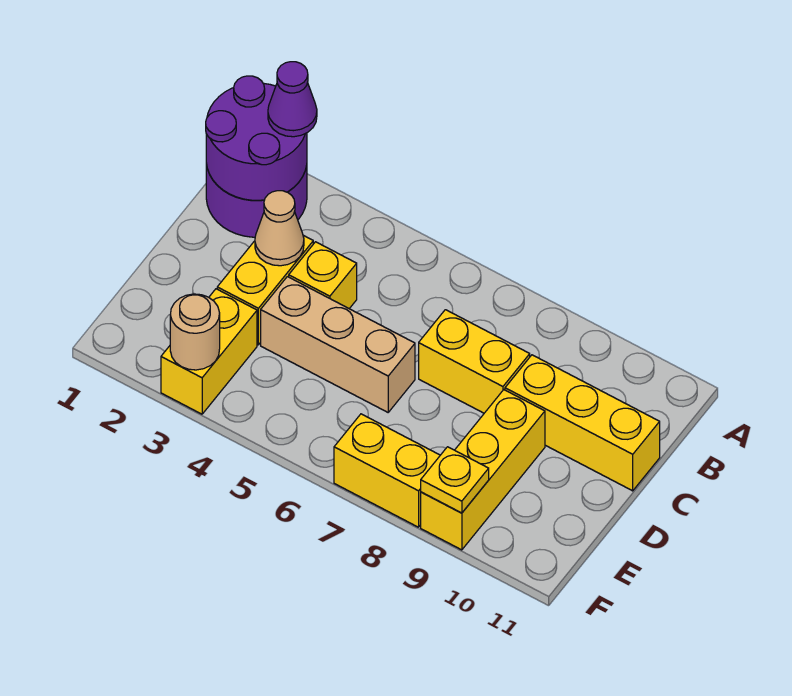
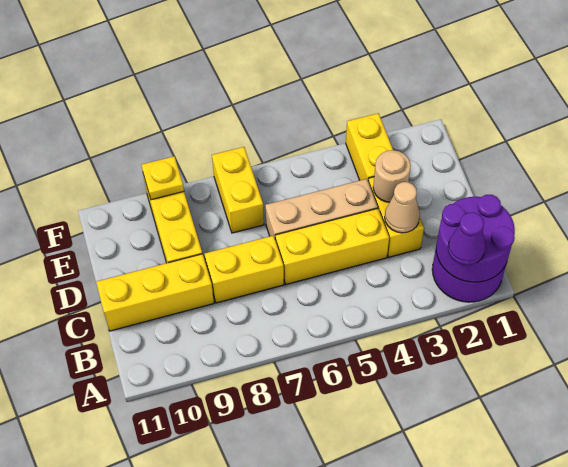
yellow brick C4 level 1 -> yellow brick C4:C6 level 1
tan round brick F3 level 2 -> tan round brick D3 level 2
yellow brick F7:F8 level 1 -> yellow brick E7:F7 level 1

